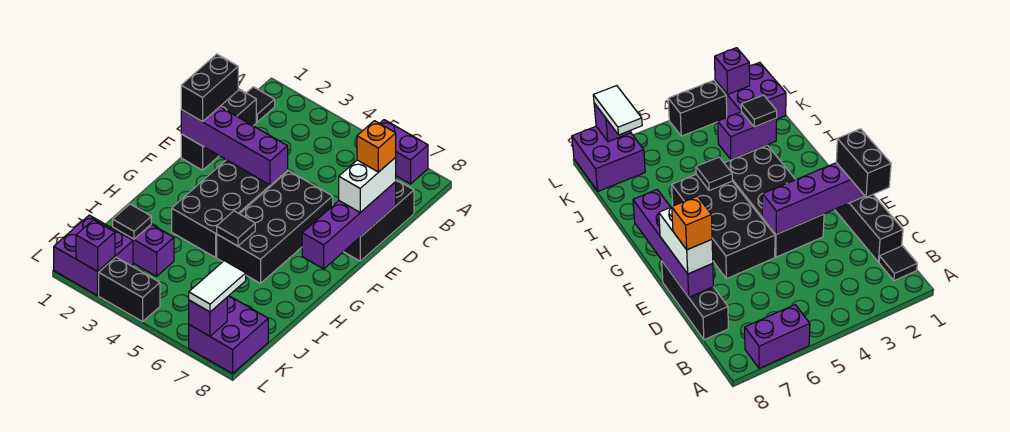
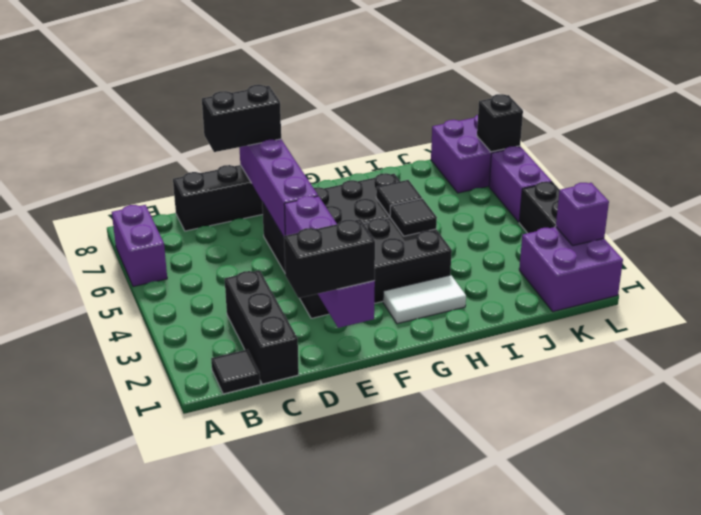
black brick C1:E1 level 1 -> black brick C1:C3 level 1
purple brick D8:G8 level 2 -> purple brick E5:E8 level 2
white brick D8:E8 level 3 -> black brick D8:E8 level 3
orange brick D8 level 4 -> none
purple brick J2:J3 level 1 -> purple brick L5:L6 level 1
black tile J2 level 2 -> black tile H4 level 2
white tile K7:L7 level 3 -> white tile G2:H2 level 1
purple brick L7 level 2 -> black brick L7 level 2

